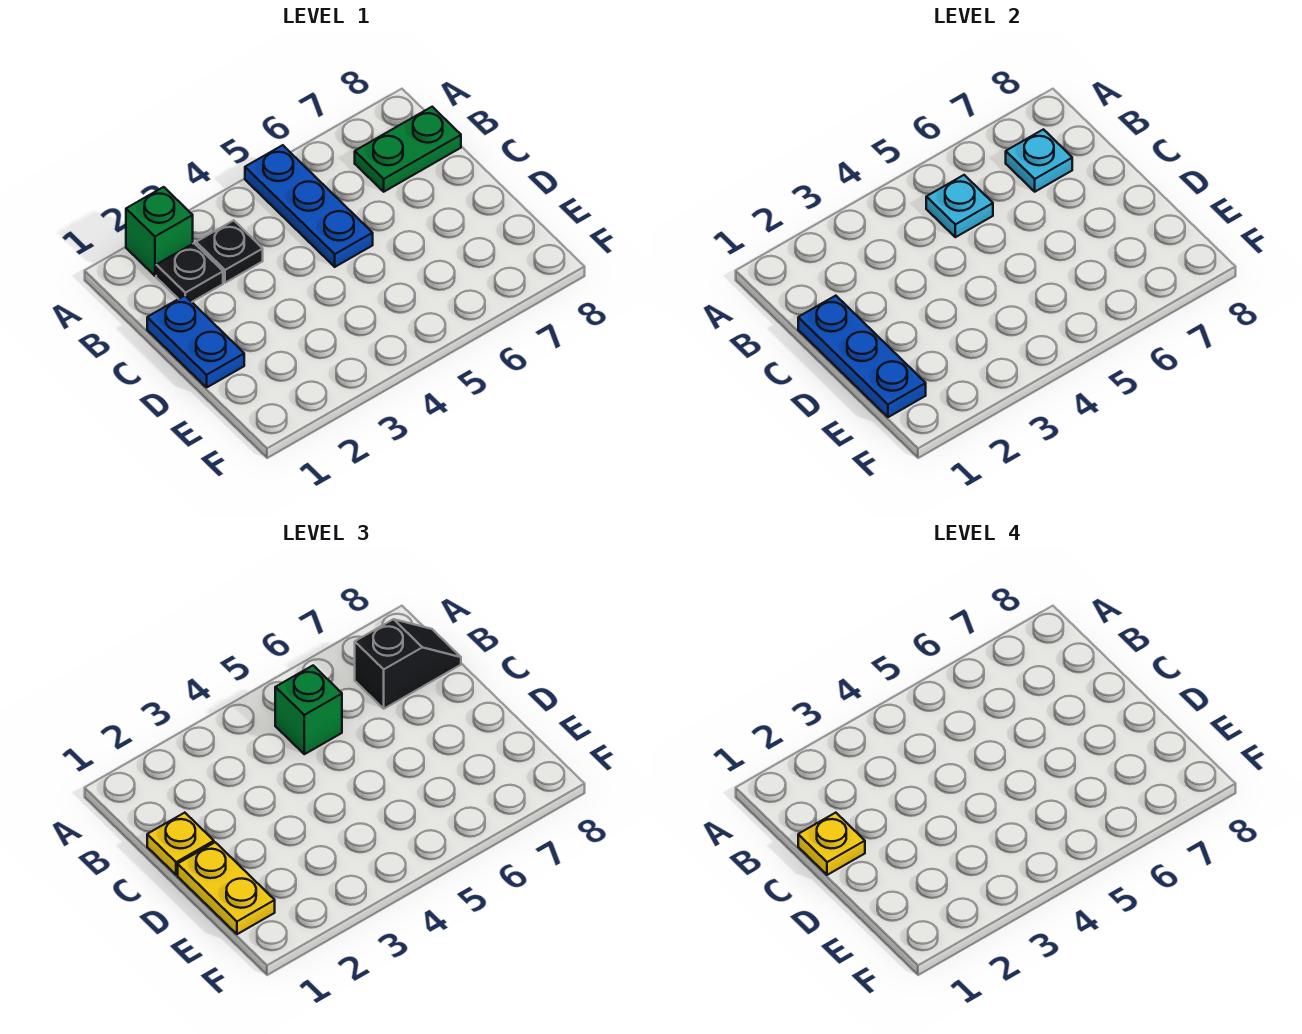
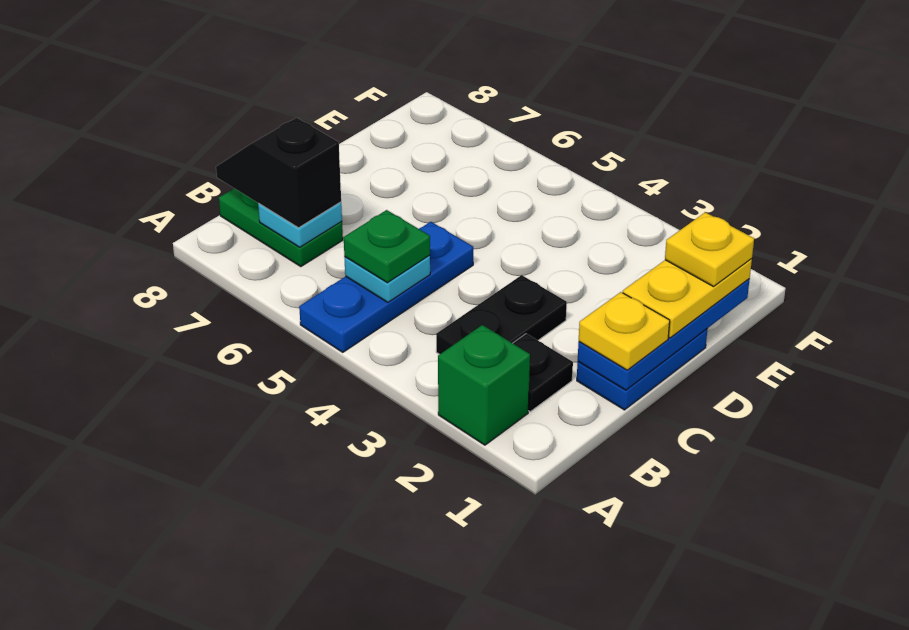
black plate B3 level 1 -> black plate B3:C3 level 1
green brick B5 level 3 -> green plate B5 level 3
yellow plate C1 level 4 -> yellow plate E1 level 4

